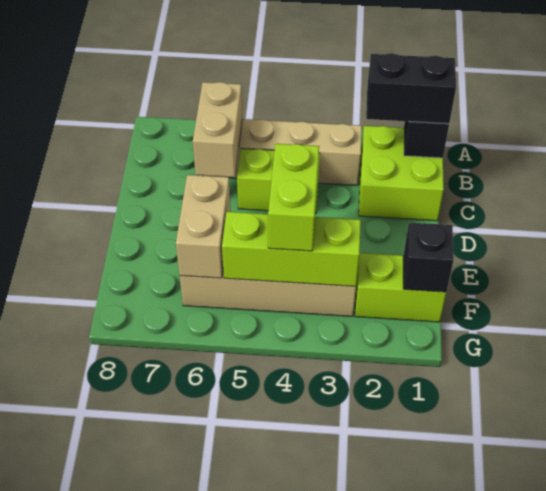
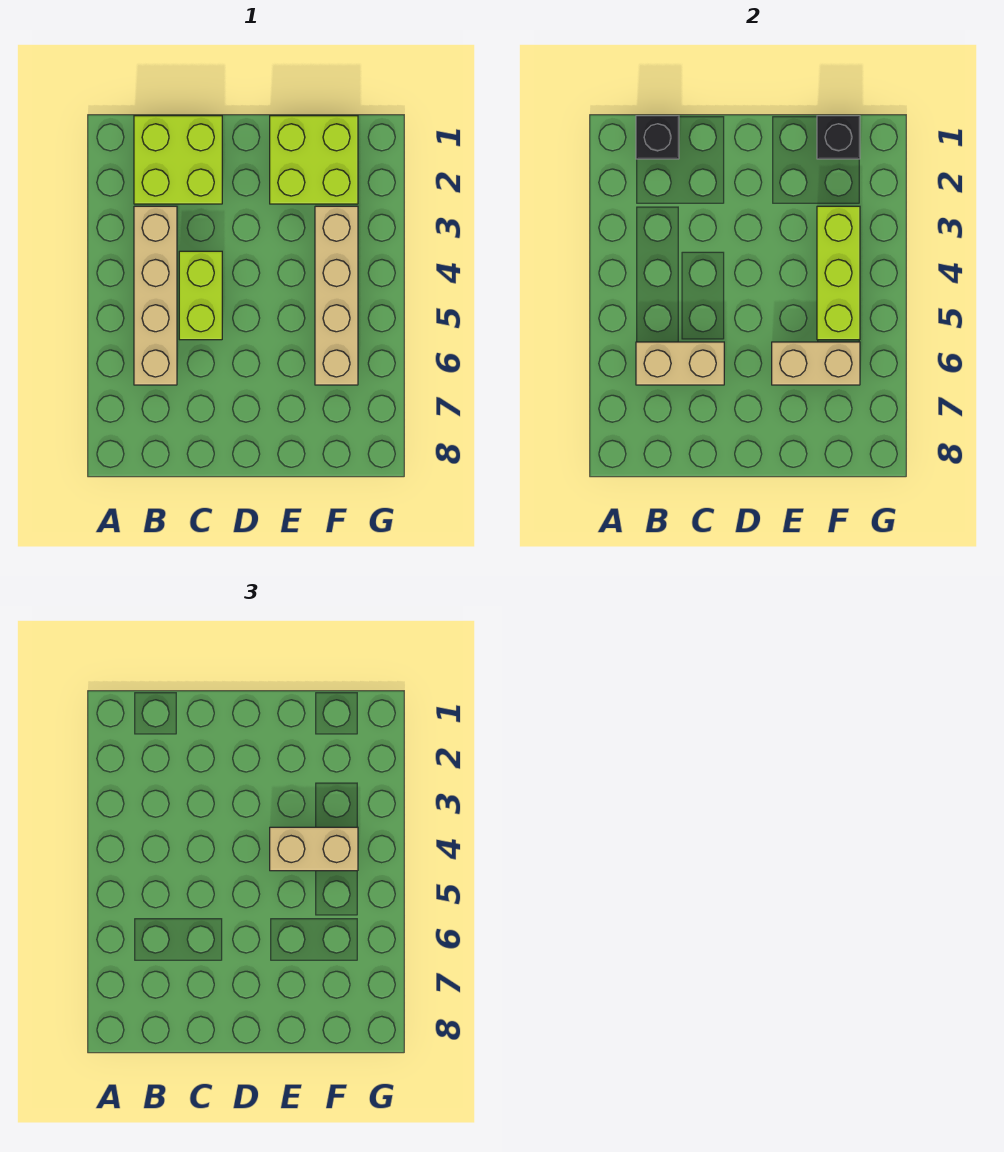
black brick B1:B2 level 3 -> none
lime brick E4:F4 level 3 -> tan brick E4:F4 level 3
lime brick F1:F2 level 1 -> lime brick E1:F2 level 1

